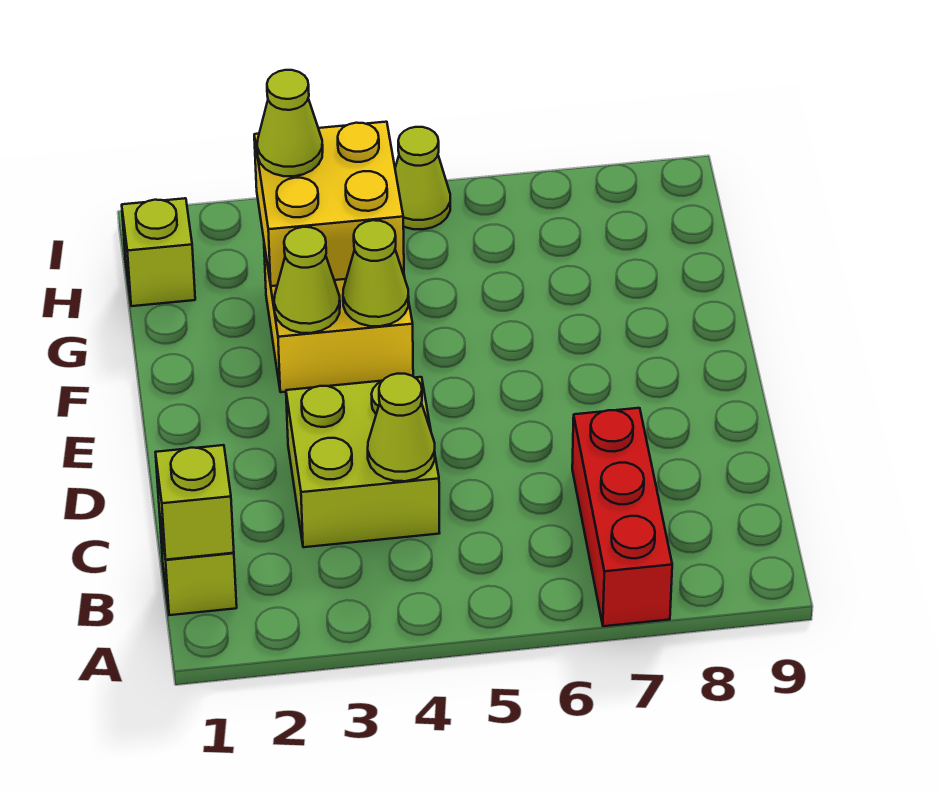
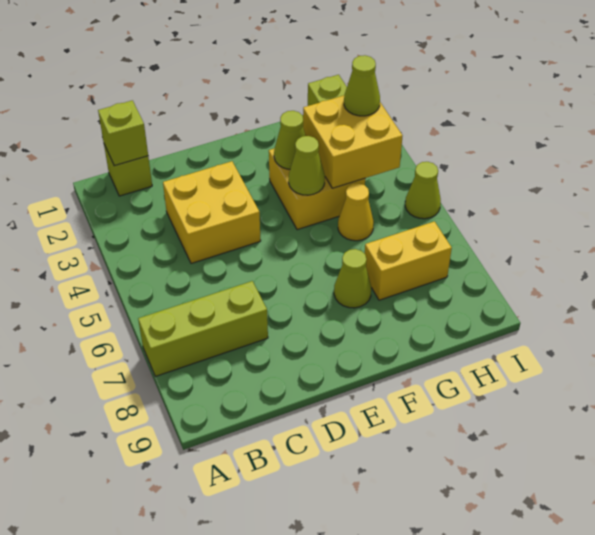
red brick A7:C7 level 1 -> lime brick A7:C7 level 1
lime brick C3:D4 level 1 -> yellow brick C3:D4 level 1
lime cone C4 level 2 -> lime cone F7 level 1
none -> yellow cone G5 level 1
none -> yellow brick G7:H7 level 1

